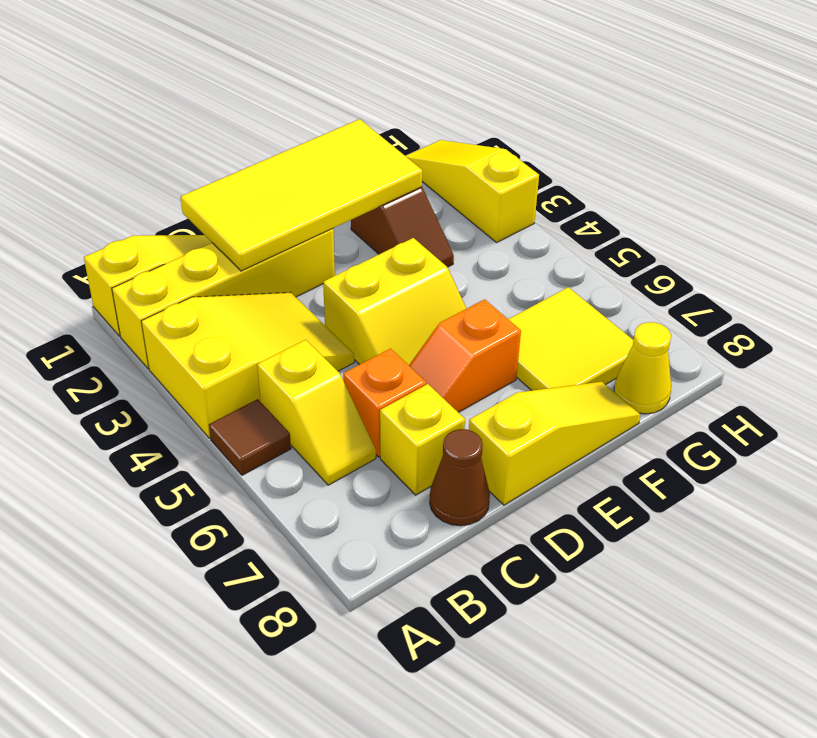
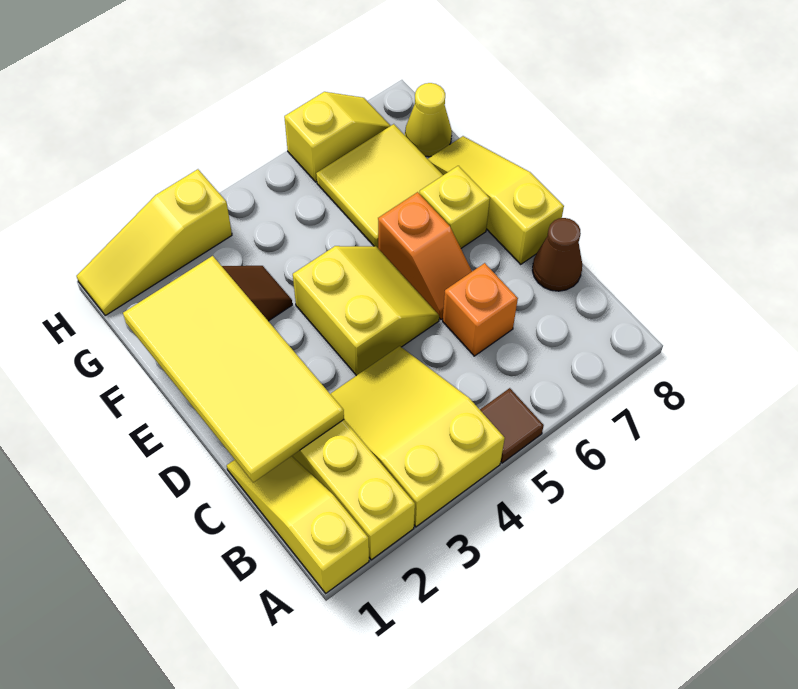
yellow slope B5:B6 level 1 top 5 -> yellow slope H6:H7 level 1 top 6
yellow brick C7 level 1 -> yellow brick E7 level 1

